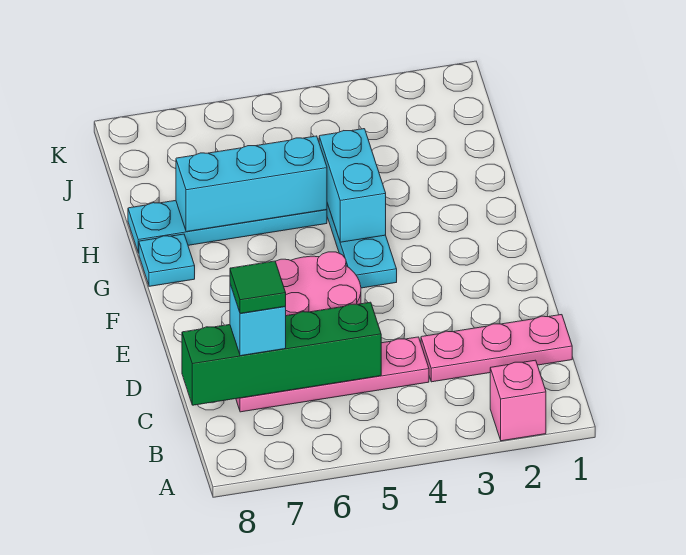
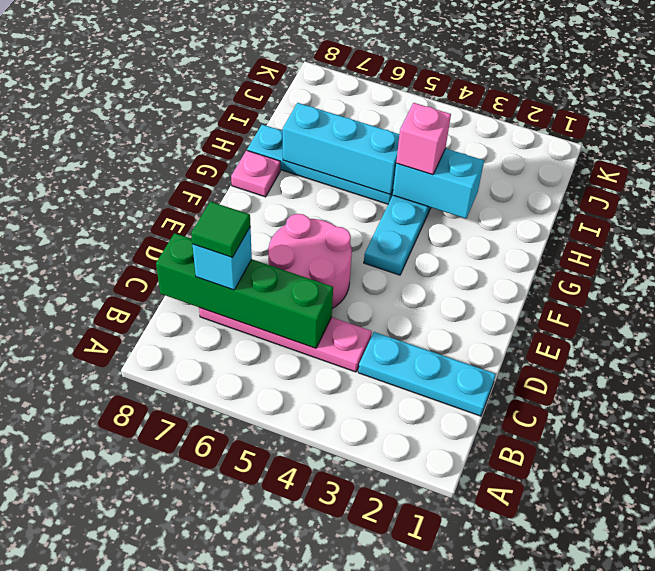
pink brick A2 level 1 -> pink brick H4 level 3
pink plate C1:C3 level 1 -> cyan plate C1:C3 level 1
cyan brick G4:H4 level 2 -> cyan brick H3:H4 level 2
cyan plate G8 level 1 -> pink plate G8 level 1

